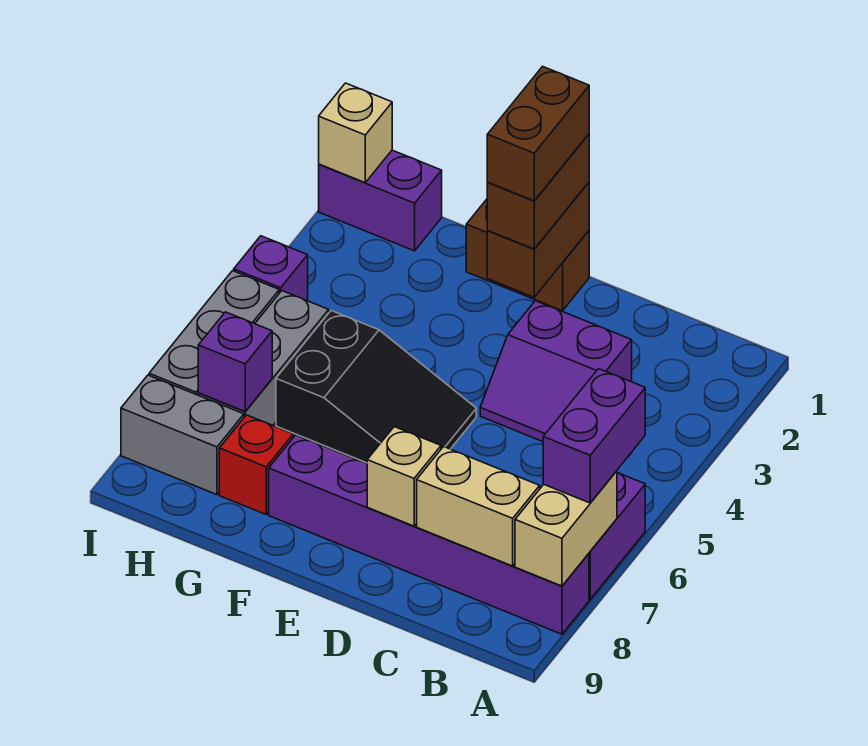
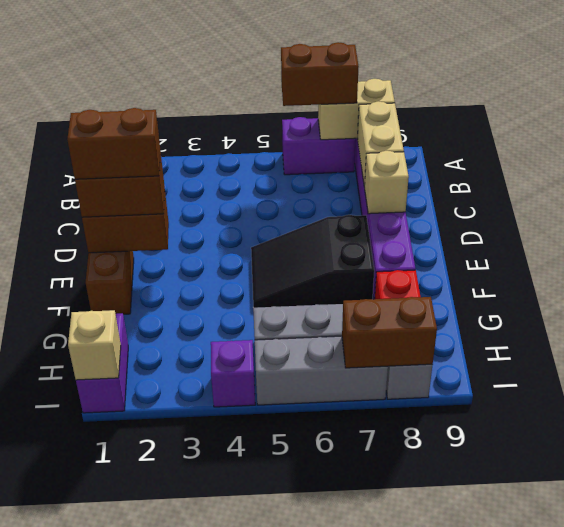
purple brick A6:A7 level 3 -> brown brick A6:A7 level 3
purple slope C3:D4 level 1 top 3 -> none
black slope E5:G6 level 1 top G -> black slope E5:F7 level 1 top 7
purple brick H7 level 2 -> none
none -> brown brick I7:I8 level 2

